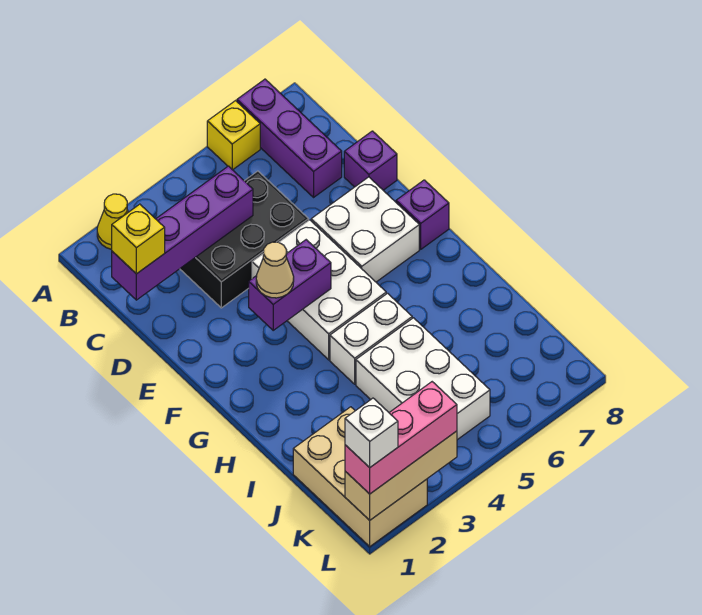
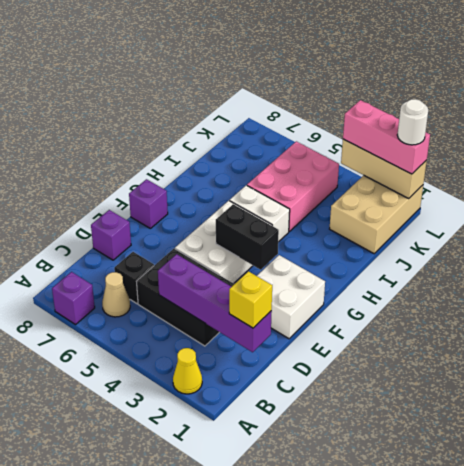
yellow brick A6 level 1 -> none
purple brick A7:C7 level 1 -> purple brick A7 level 1
none -> black brick C6 level 1
white brick E6:F7 level 1 -> white brick E1:F2 level 1
purple brick F3:F4 level 2 -> black brick F3:F4 level 2
tan cone F3 level 3 -> tan cone B6 level 1
white brick I4:K5 level 1 -> pink brick I4:K5 level 1
white brick L1 level 4 -> white round brick L1 level 4

